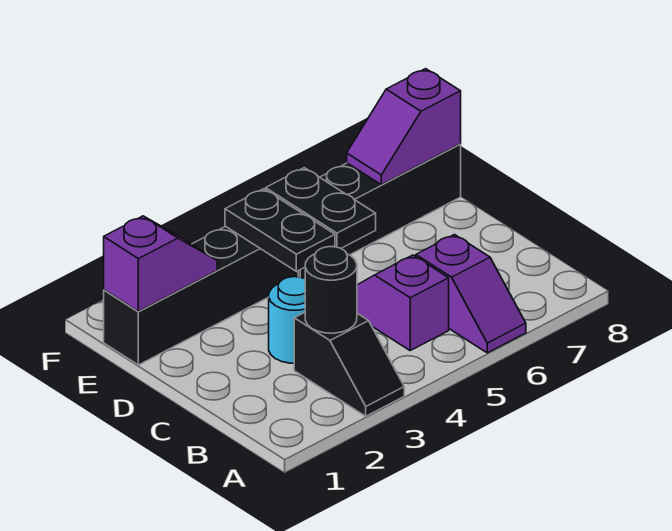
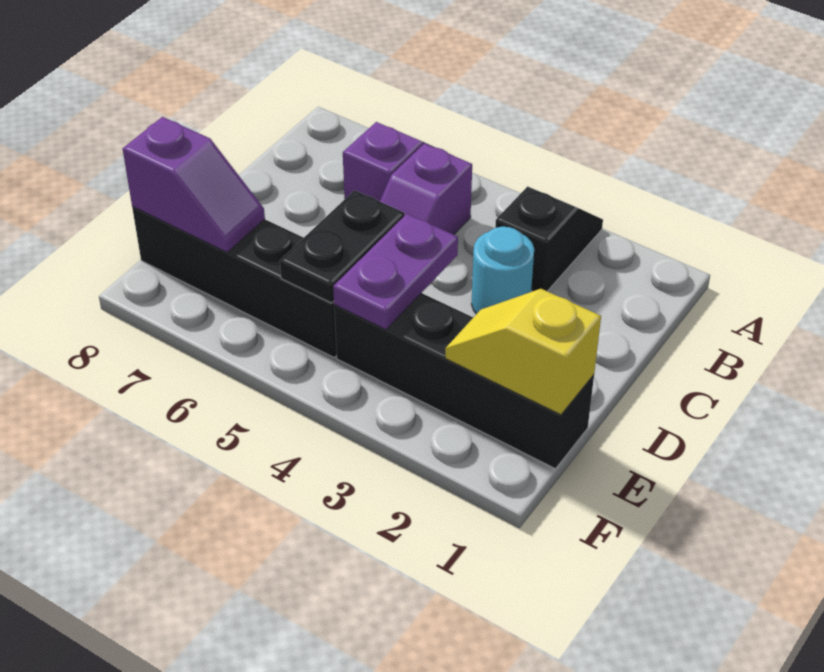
black round brick B3 level 2 -> none
black plate D4:E4 level 2 -> purple plate D4:E4 level 2
purple slope E1:E2 level 2 top 1 -> yellow slope E1:E2 level 2 top 1

